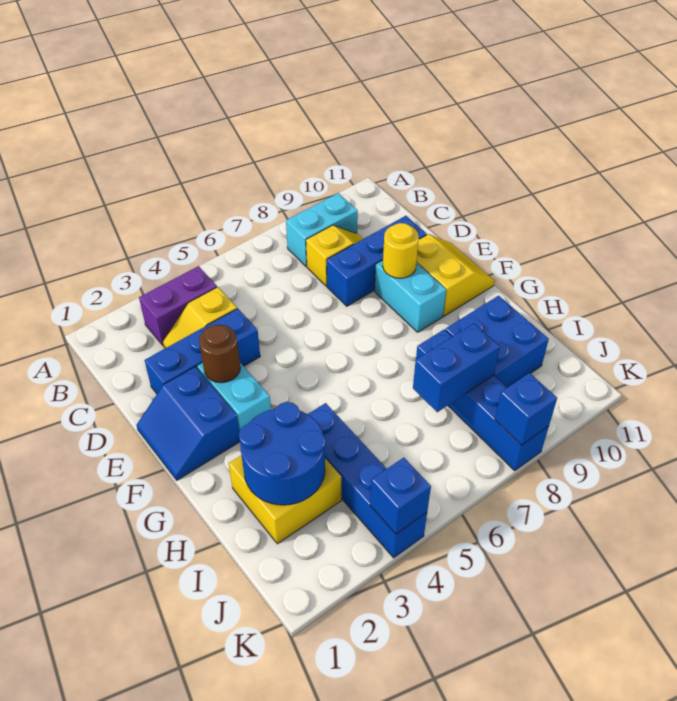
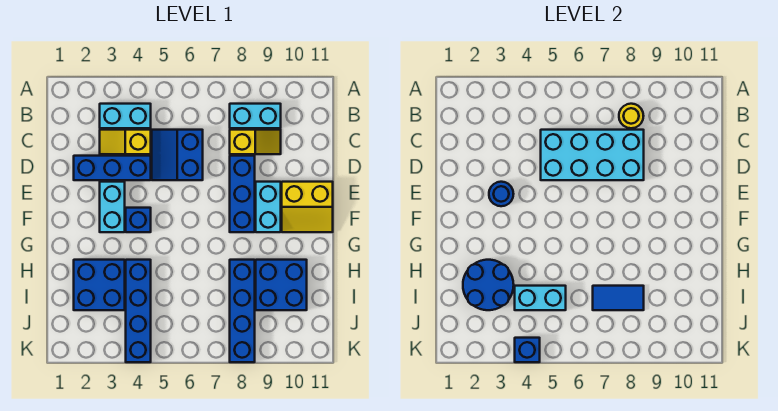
purple brick B3:B4 level 1 -> cyan brick B3:B4 level 1
none -> cyan brick C5:D8 level 2
blue brick D8:D10 level 1 -> blue brick D8:F8 level 1
blue slope E1:F2 level 1 top 2 -> blue slope C5:D6 level 1 top 6
brown round brick E3 level 2 -> blue round brick E3 level 2
yellow round brick E9 level 2 -> yellow round brick B8 level 2
yellow slope E10:F11 level 1 top 10 -> yellow slope E10:F11 level 1 top E
yellow brick H2:I3 level 1 -> blue brick H2:I3 level 1
none -> cyan brick I4:I5 level 2
blue brick I7:I8 level 2 -> blue tile I7:I8 level 2
blue brick K8 level 2 -> blue brick F4 level 1

